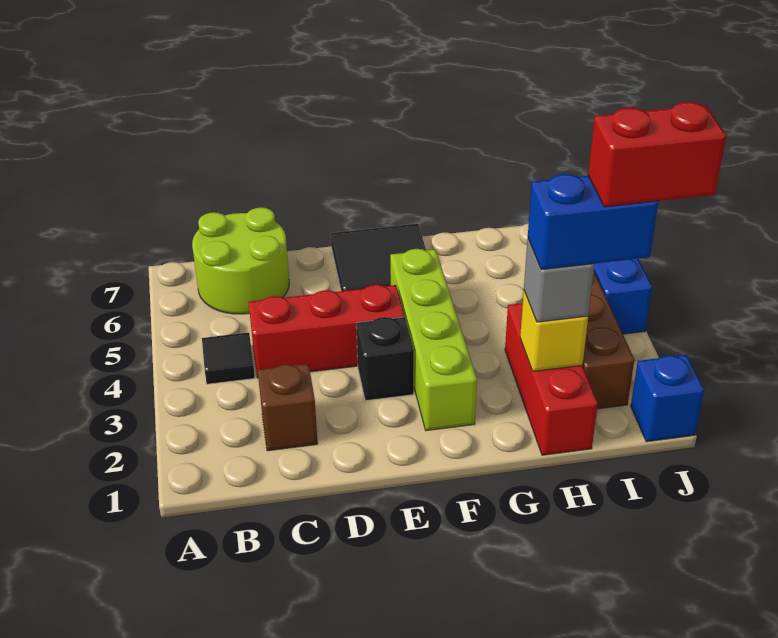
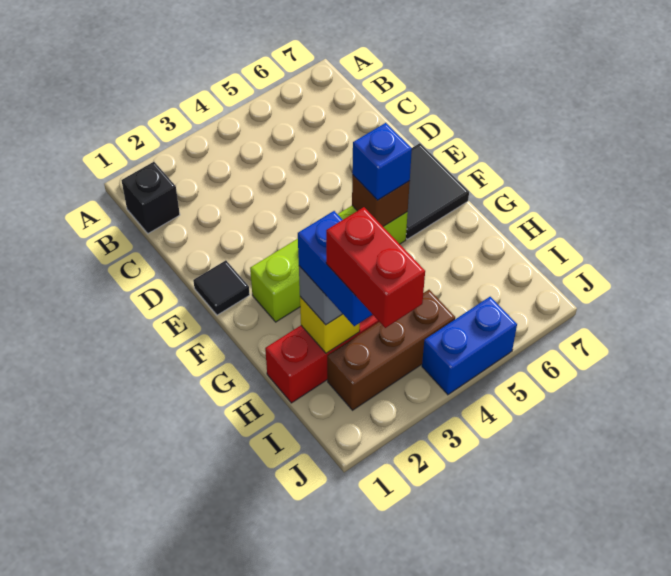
black tile B4 level 1 -> black tile E1 level 1
lime round brick B6:C7 level 1 -> none
brown brick C2 level 1 -> brown brick F5 level 2
red brick C4:E4 level 1 -> none
black brick E3 level 1 -> black brick B1 level 1
blue brick J1 level 1 -> blue brick F5 level 3

